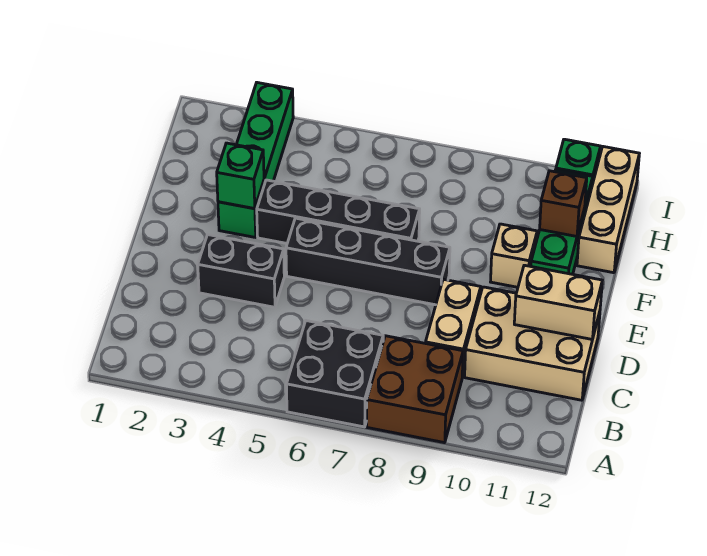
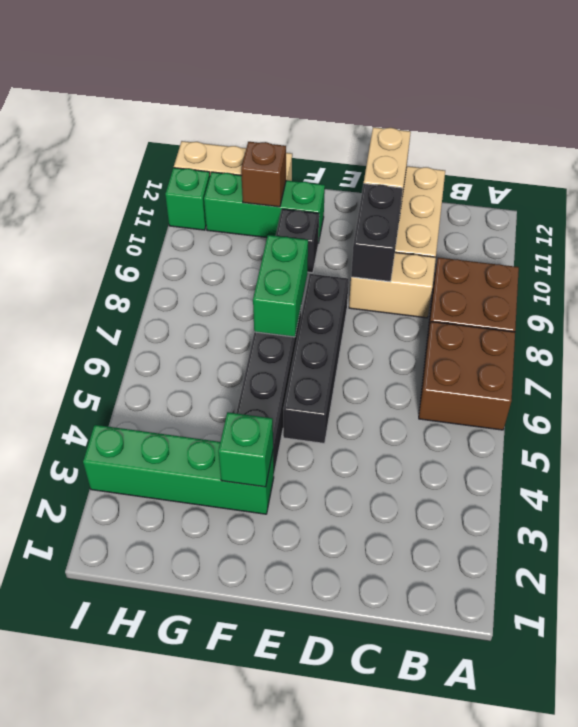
black brick A6:B7 level 1 -> brown brick A6:B7 level 1
black brick D3:D4 level 1 -> black brick D9:D10 level 2
none -> green brick F7:F8 level 2
tan brick F10 level 1 -> black brick F10 level 1

